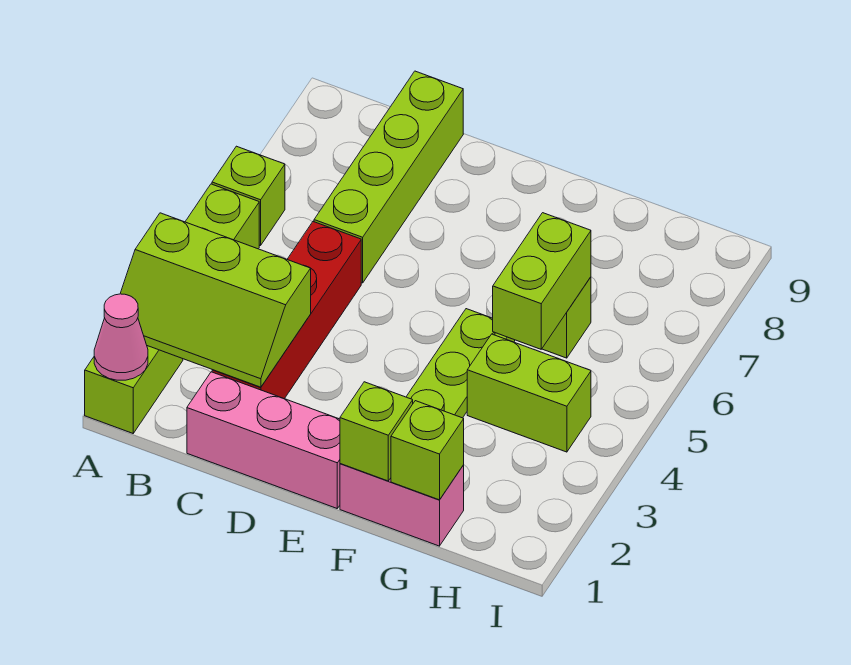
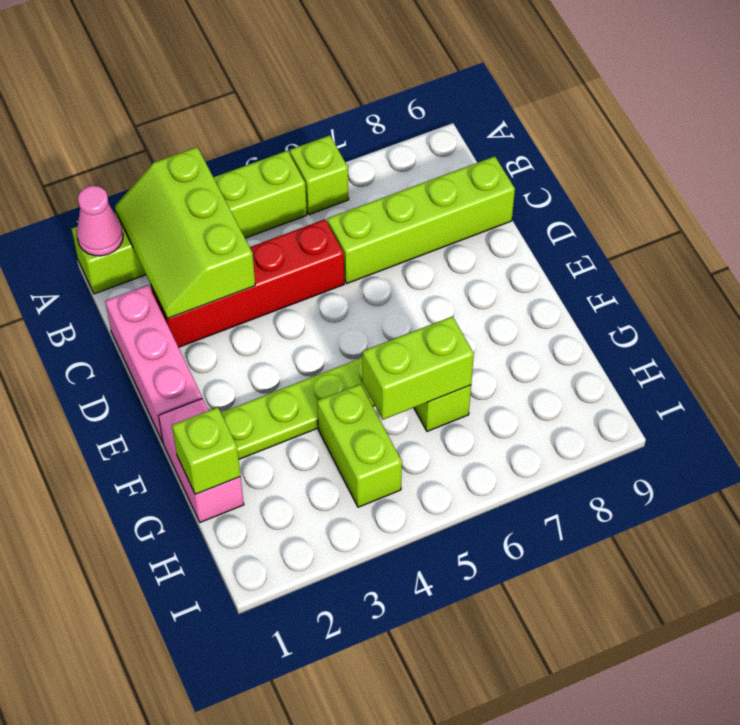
lime brick F1 level 2 -> none

